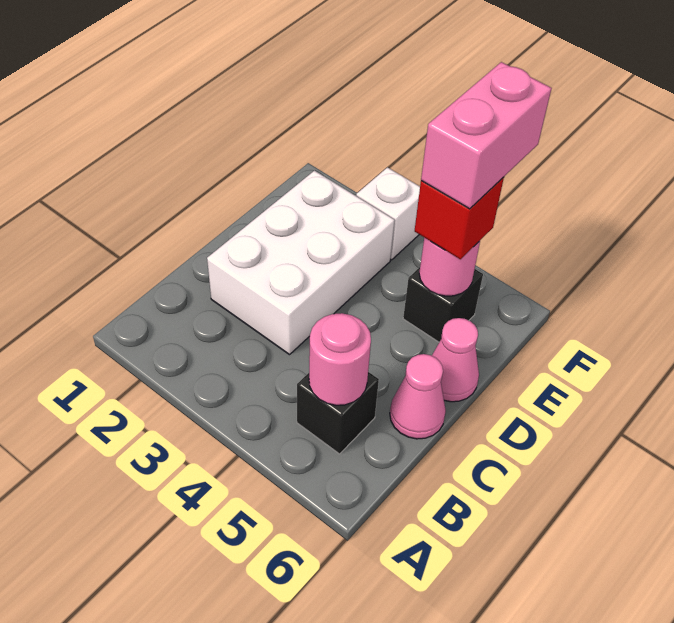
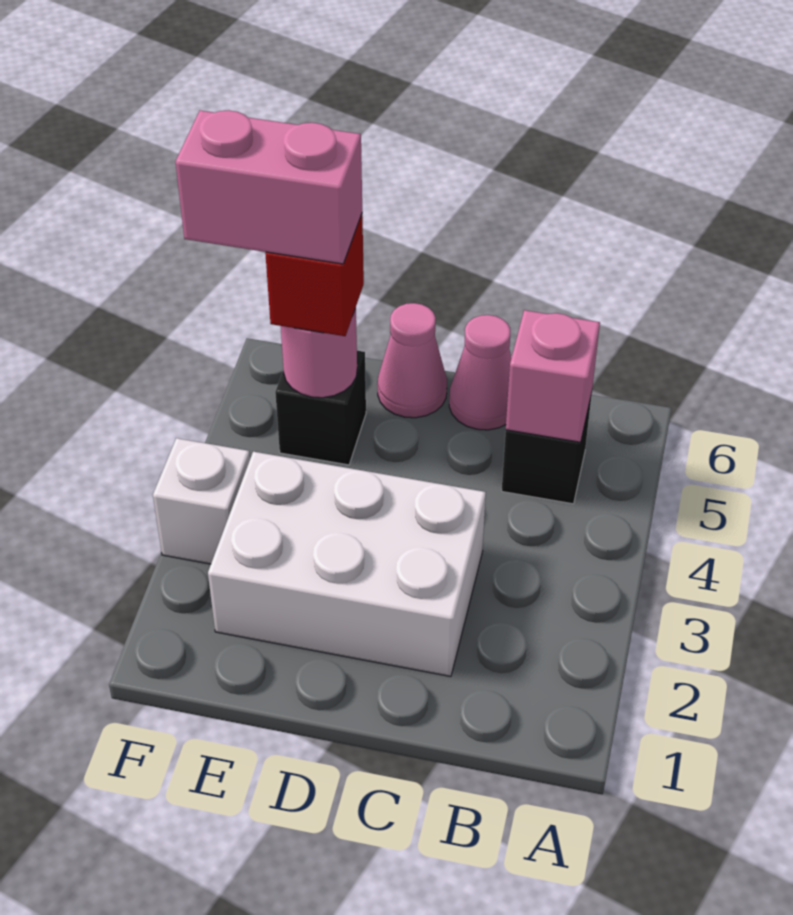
pink round brick B5 level 2 -> pink brick B5 level 2

